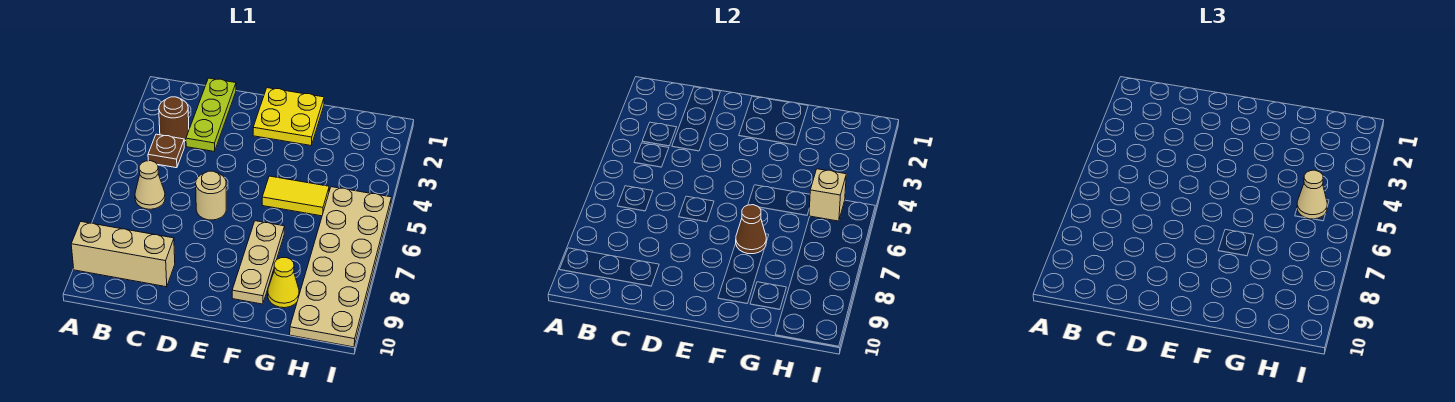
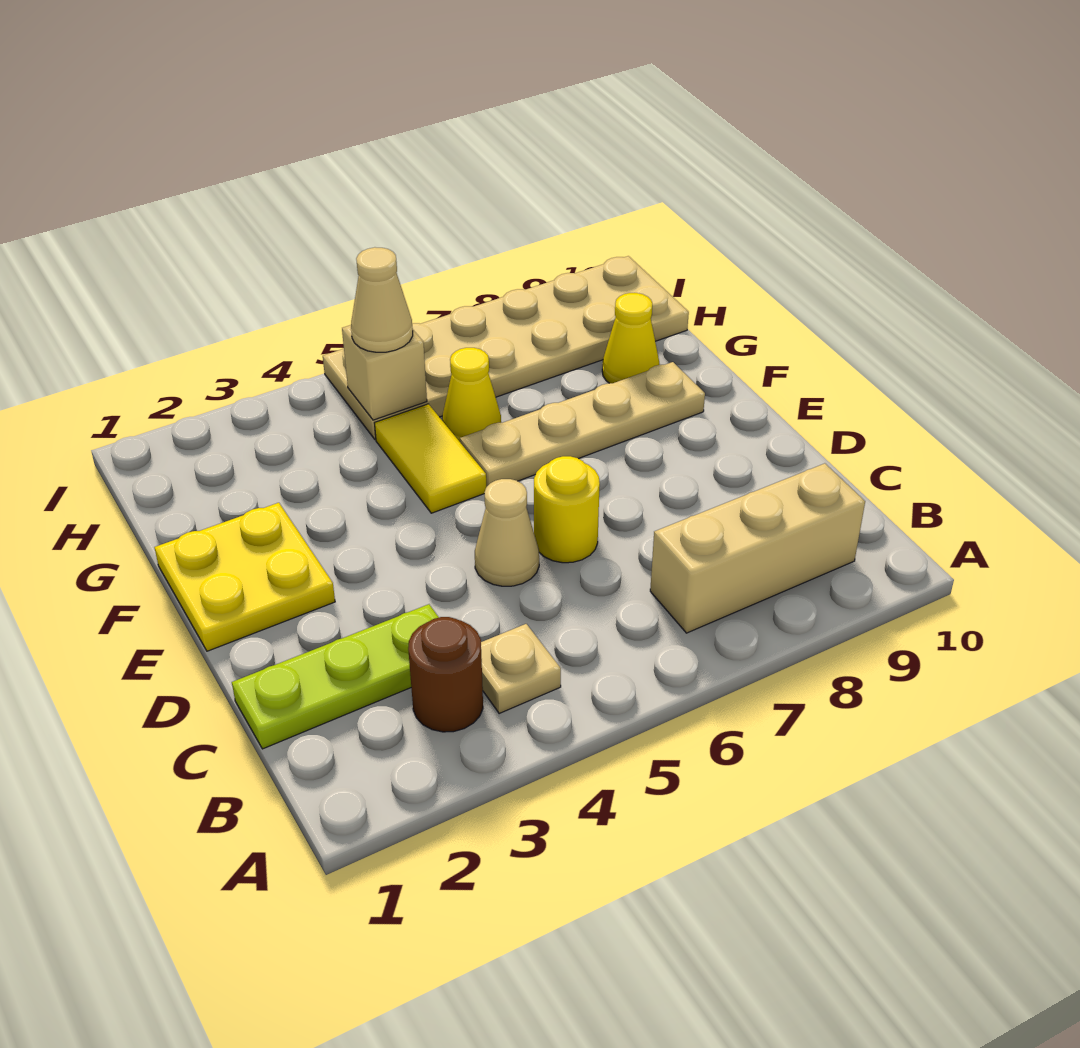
tan brick A9:C9 level 1 -> tan brick B7:B9 level 1
brown plate B4 level 1 -> tan plate B4 level 1
tan cone B6 level 1 -> tan cone D5 level 1
tan round brick D6 level 1 -> yellow round brick D6 level 1
tan plate F7:F9 level 1 -> tan plate F6:F9 level 1
brown cone F7 level 2 -> none
none -> yellow cone G6 level 1

